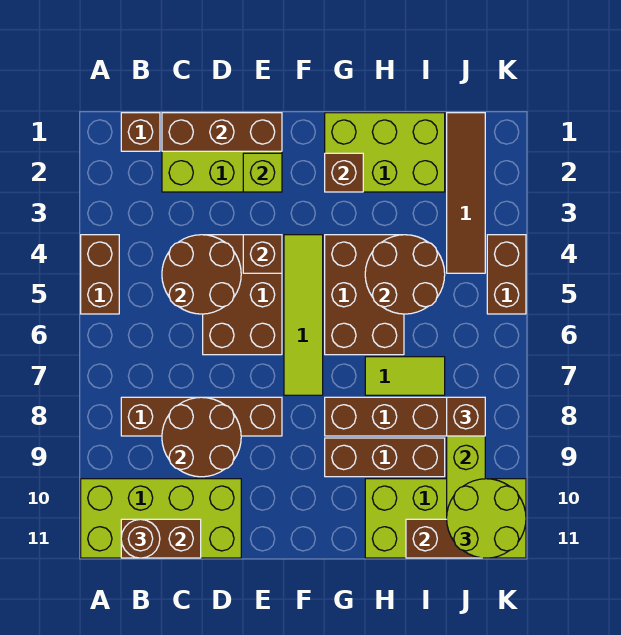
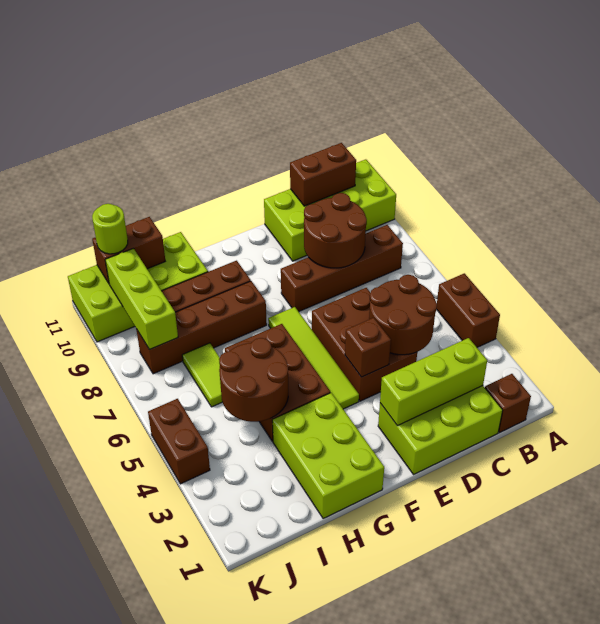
brown round brick B11 level 3 -> none
brown brick C1:E1 level 2 -> none
lime brick E2 level 2 -> lime brick C2:E2 level 2
lime brick G1:I2 level 1 -> lime brick G1:H3 level 1
brown brick G2 level 2 -> none
lime tile H7:I7 level 1 -> lime tile I6:I7 level 1
brown tile J1:J4 level 1 -> none
brown brick J8 level 3 -> none
lime round brick J10:K11 level 3 -> lime round brick J11 level 3

